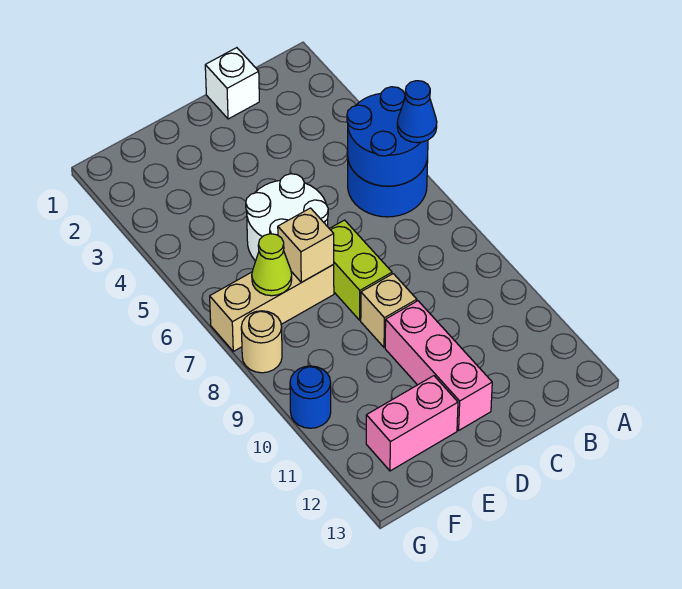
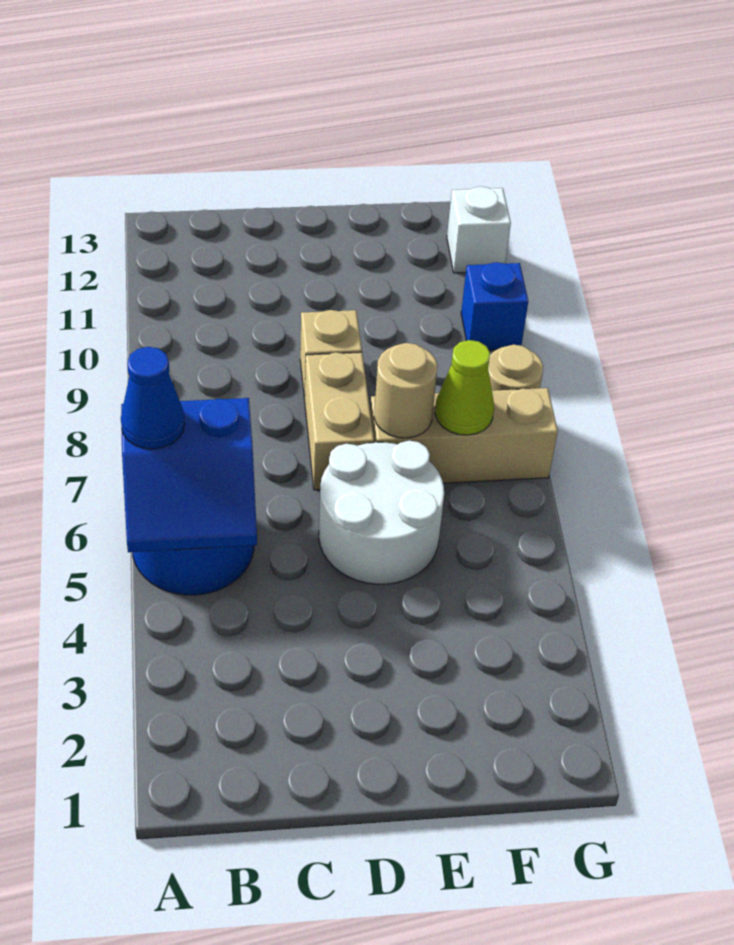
blue round brick A5:B6 level 2 -> blue slope A5:B6 level 2 top 6
white brick C1 level 1 -> white brick G12 level 1
lime brick D7:D8 level 1 -> tan brick D7:D8 level 1
pink brick D10:D12 level 1 -> none
tan brick E7 level 2 -> tan round brick E7 level 2
pink brick E12:F12 level 1 -> none
blue round brick G10 level 1 -> blue brick G10 level 1

